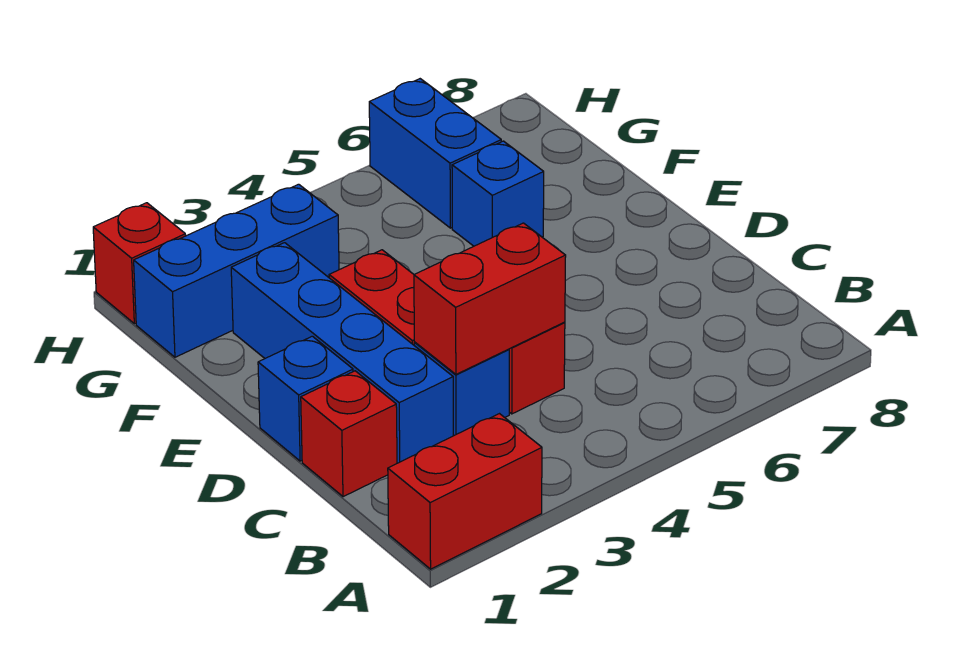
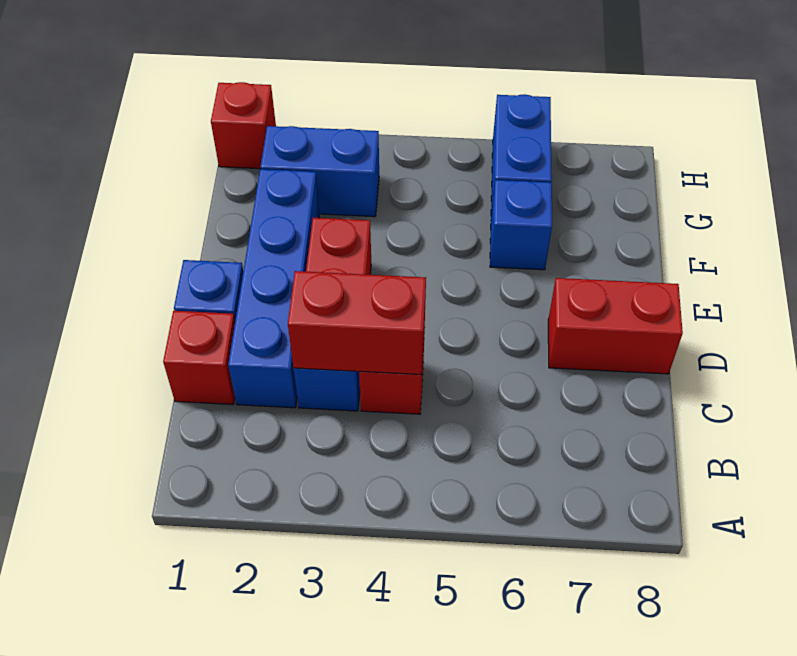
red brick A1:A2 level 1 -> red brick D7:D8 level 1
blue brick G1:G3 level 1 -> blue brick G2:G3 level 1

